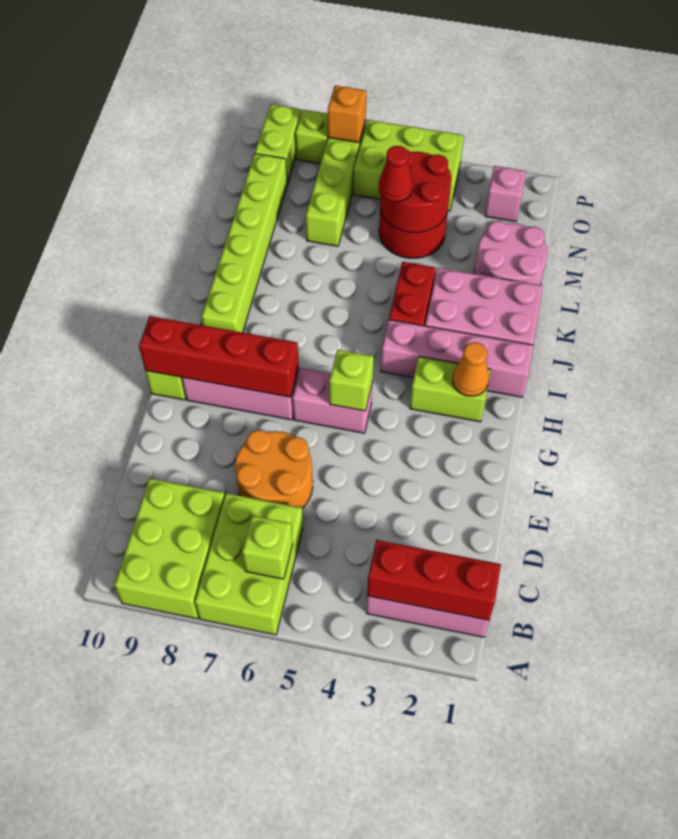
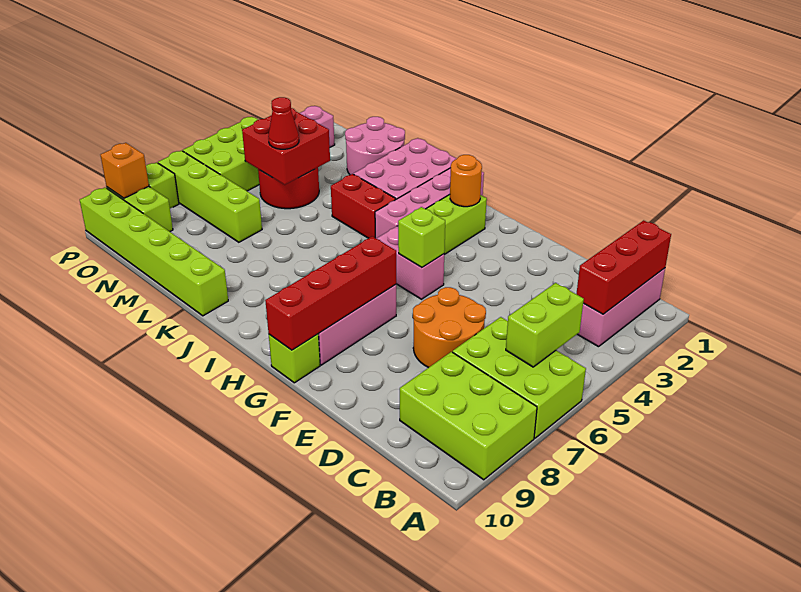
lime brick B6 level 2 -> lime brick B5:B6 level 2
pink brick G5:G6 level 1 -> pink brick G5:H5 level 1
orange cone H2 level 2 -> orange round brick H2 level 2
lime brick I9:N9 level 1 -> lime brick K10:P10 level 1
red round brick M4:N5 level 2 -> red brick M4:N5 level 2
orange brick P7 level 2 -> orange brick P9 level 2

